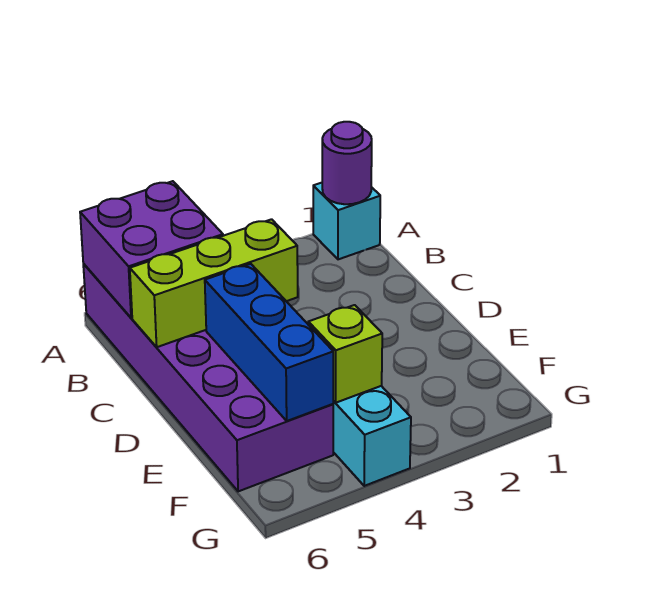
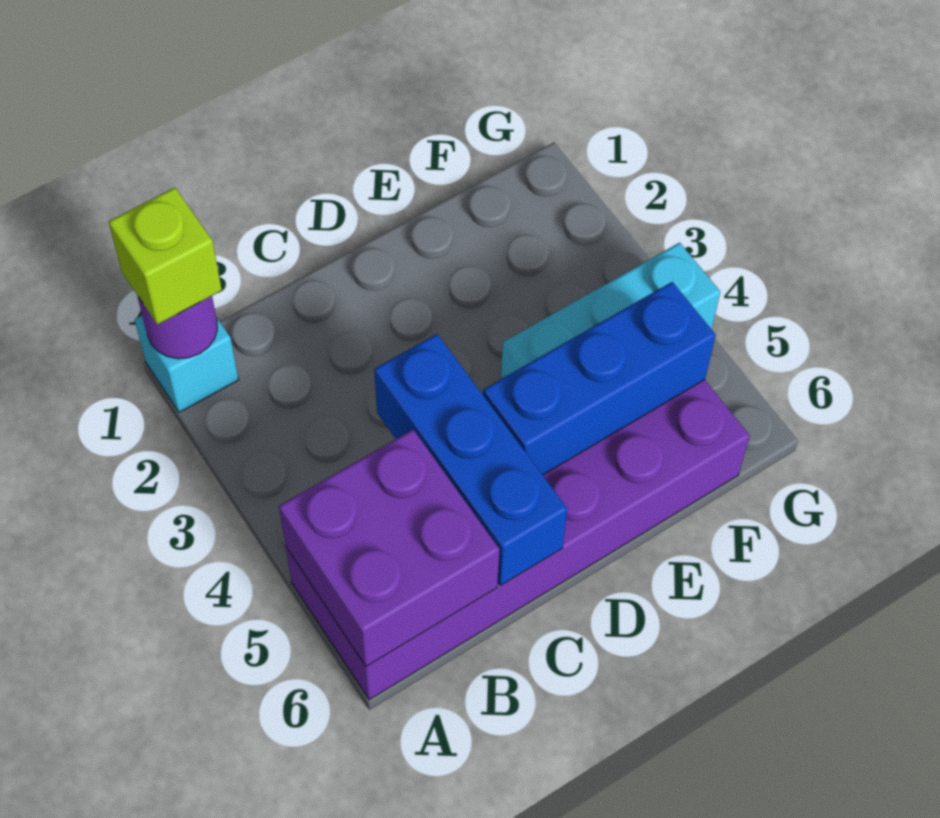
lime brick C4:C6 level 2 -> blue brick C4:C6 level 2
lime brick F4 level 2 -> lime brick A1 level 3

